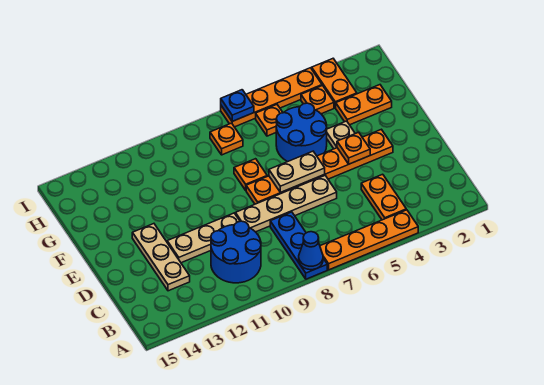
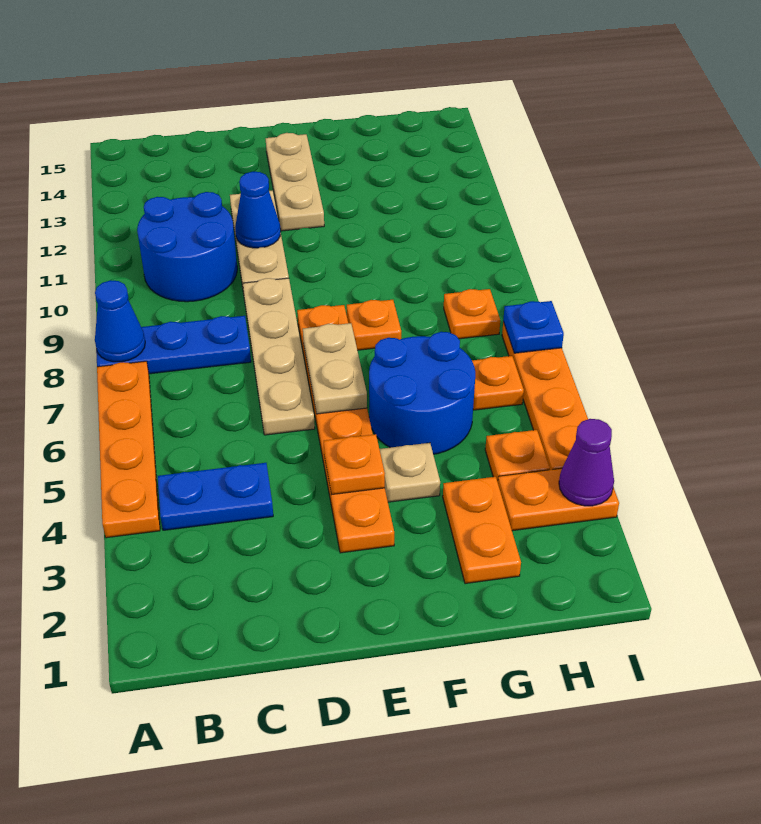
orange plate B4:C4 level 1 -> blue plate B4:C4 level 1
tan plate C13:E13 level 1 -> tan plate E12:E14 level 1
none -> blue cone D11 level 2
none -> purple cone I3 level 2

